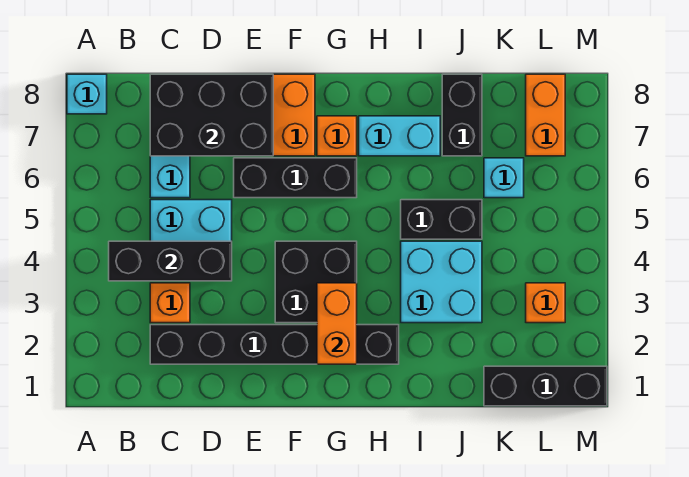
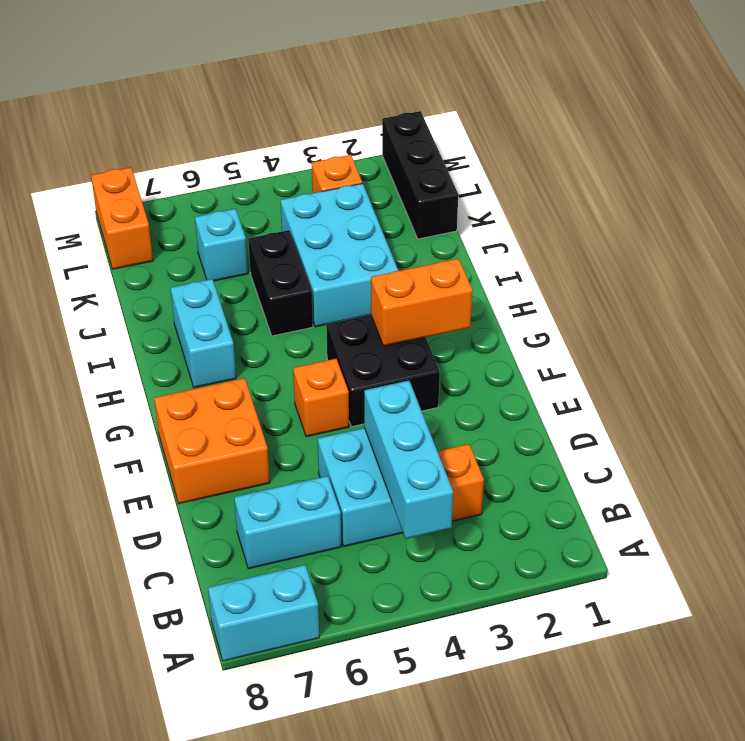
cyan brick A8 level 1 -> cyan brick A7:A8 level 1
black brick B4:D4 level 2 -> cyan brick B4:D4 level 2
black brick C2:H2 level 1 -> none
black brick C7:E8 level 2 -> none
black brick E6:G6 level 1 -> none
orange brick G7 level 1 -> orange brick F5 level 1
cyan brick I3:J4 level 1 -> cyan brick I3:K4 level 1
black brick J7:J8 level 1 -> none
orange brick L7:L8 level 1 -> orange brick L8:M8 level 1

